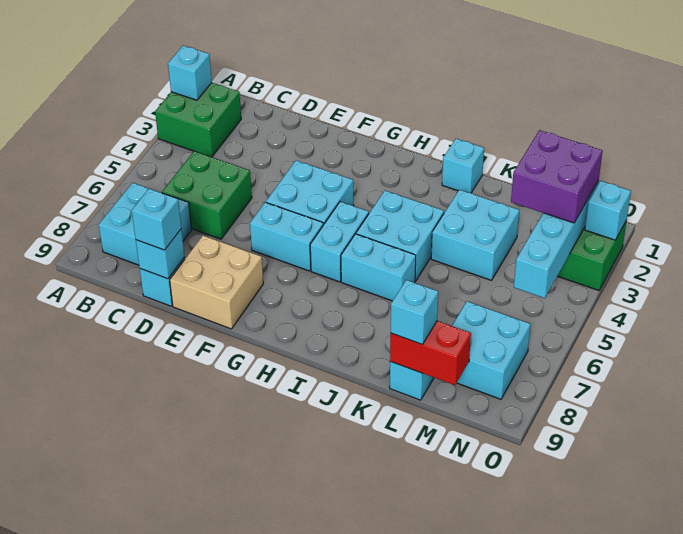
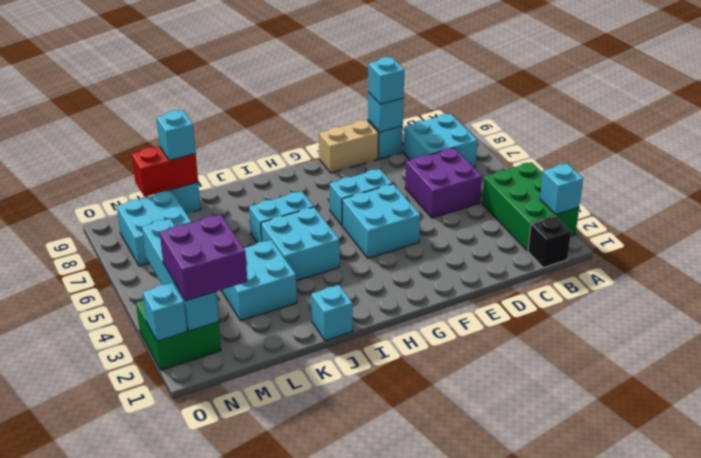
green brick A2:B3 level 1 -> green brick A2:B4 level 1
none -> black brick B1 level 1
green brick C5:D6 level 1 -> purple brick C5:D6 level 1
tan brick E8:F9 level 1 -> tan brick E9:F9 level 1
cyan brick H5:H6 level 1 -> none

